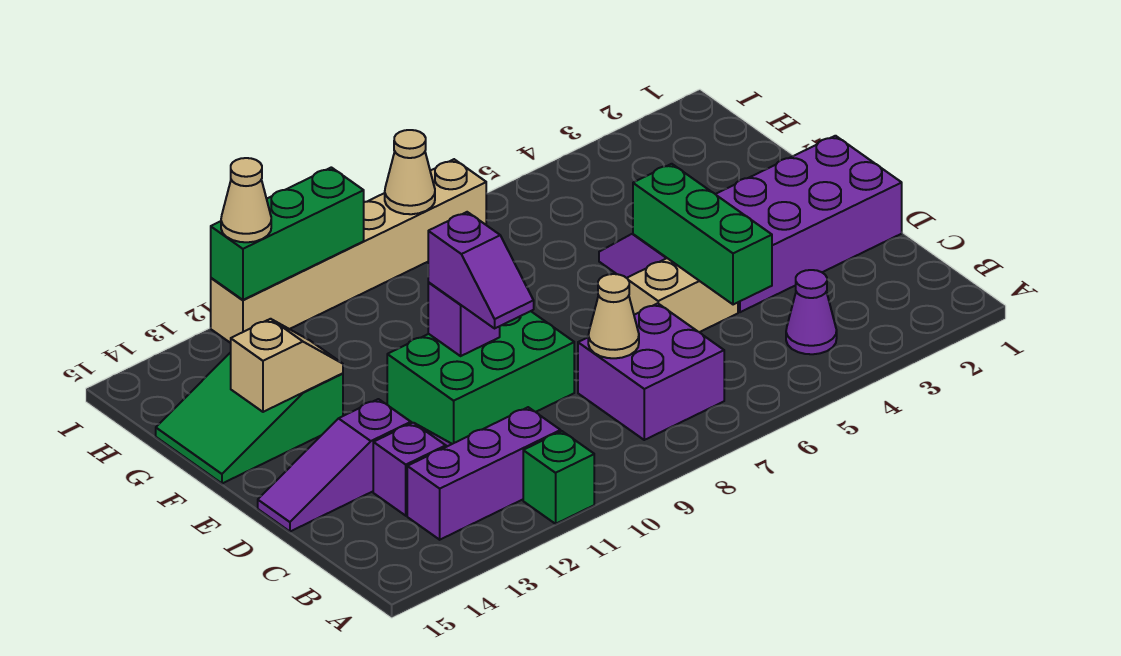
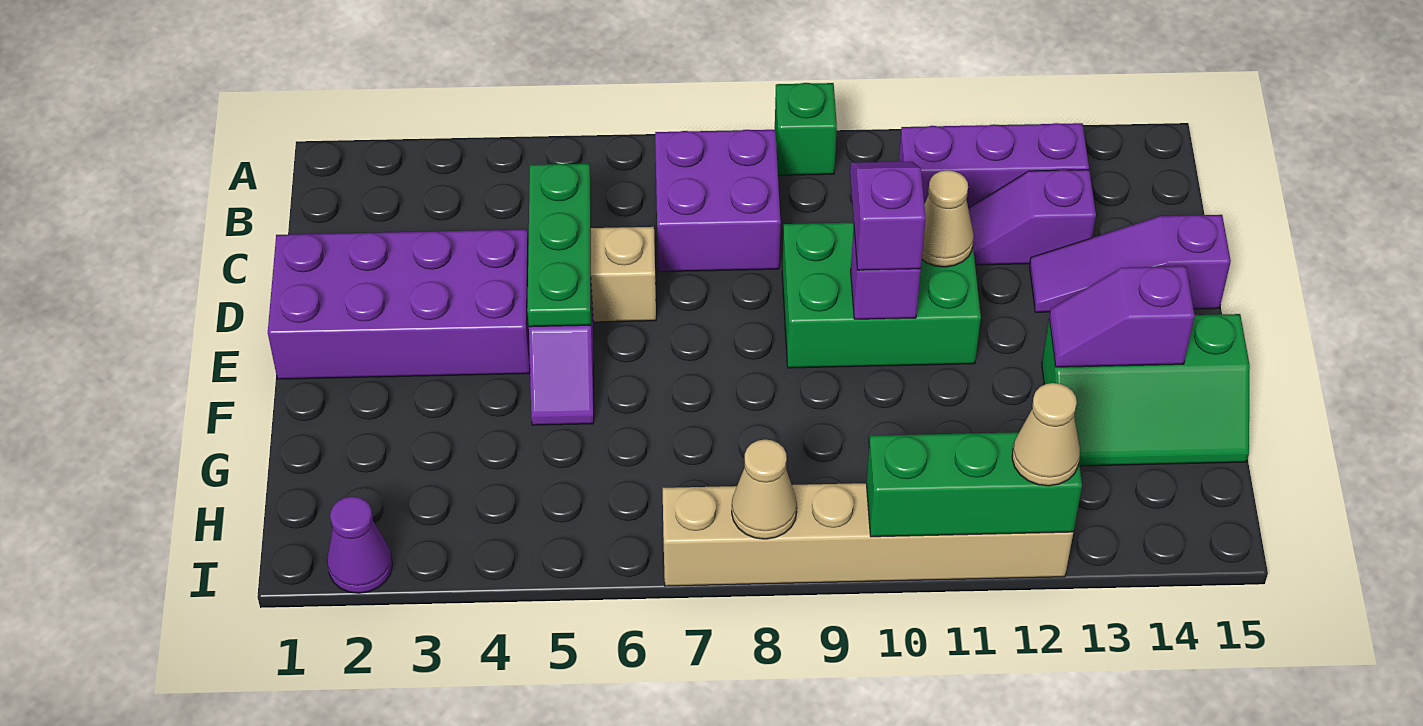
green brick A11 level 1 -> green brick A9 level 1
purple cone B4 level 1 -> purple cone I2 level 1
green brick C5:E5 level 2 -> green plate C5:E5 level 2
tan cone C8 level 2 -> tan cone D11 level 2
purple slope D13:D15 level 1 top 13 -> purple slope D13:D15 level 1 top 15
green slope F13:G15 level 1 top 13 -> green slope F13:G15 level 1 top F
tan slope F13:F14 level 2 top 14 -> purple slope F13:F14 level 2 top 14

